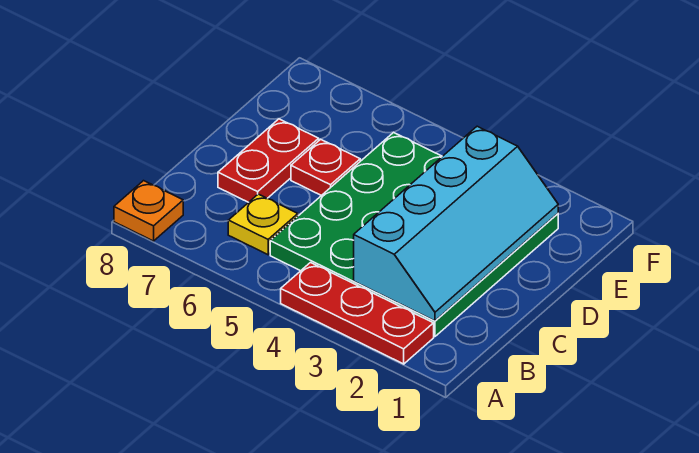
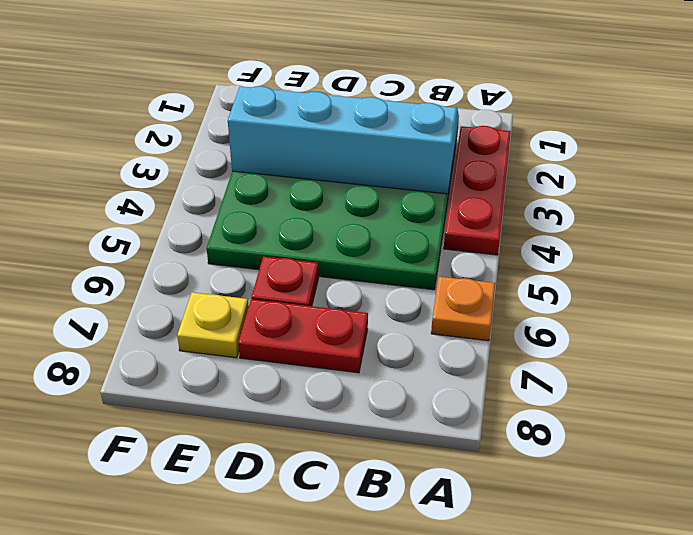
orange plate A8 level 1 -> orange plate A6 level 1
yellow plate B6 level 1 -> yellow plate E7 level 1

